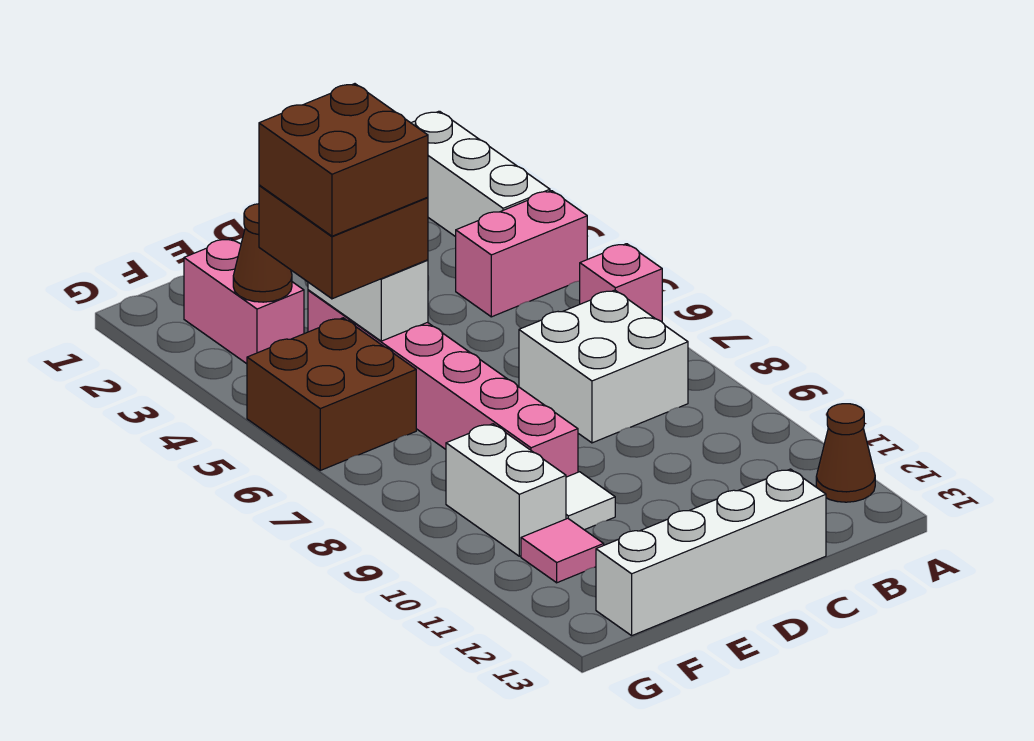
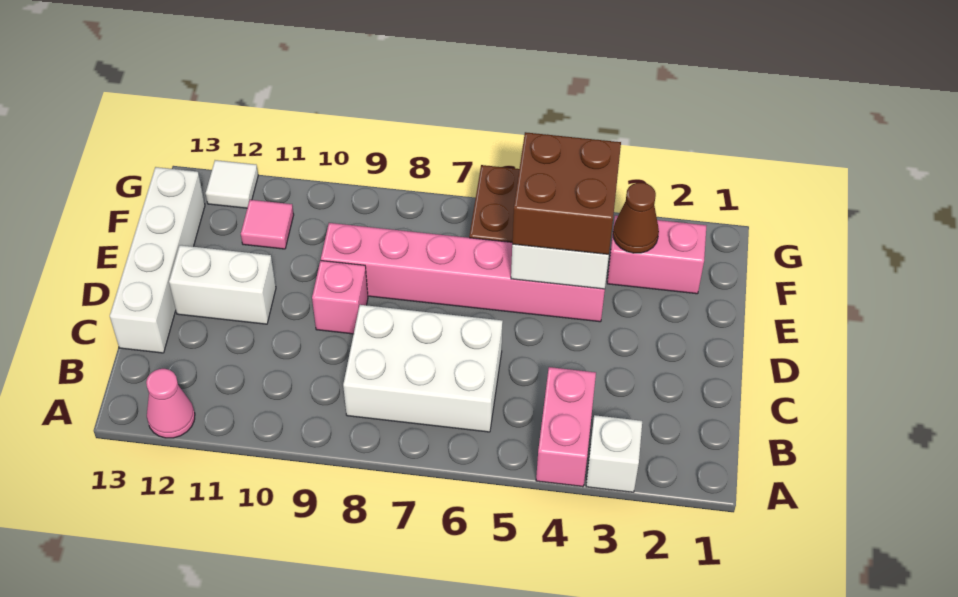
white brick A1:A3 level 1 -> white brick A3 level 1
pink brick A6 level 1 -> pink brick D9 level 1
brown cone A12 level 1 -> pink cone A12 level 1
white brick B7:C8 level 1 -> white brick B6:C8 level 1
brown brick E4:F5 level 4 -> none
white tile E10 level 1 -> white tile G12 level 1
white brick F9:F10 level 1 -> white brick D11:D12 level 1

